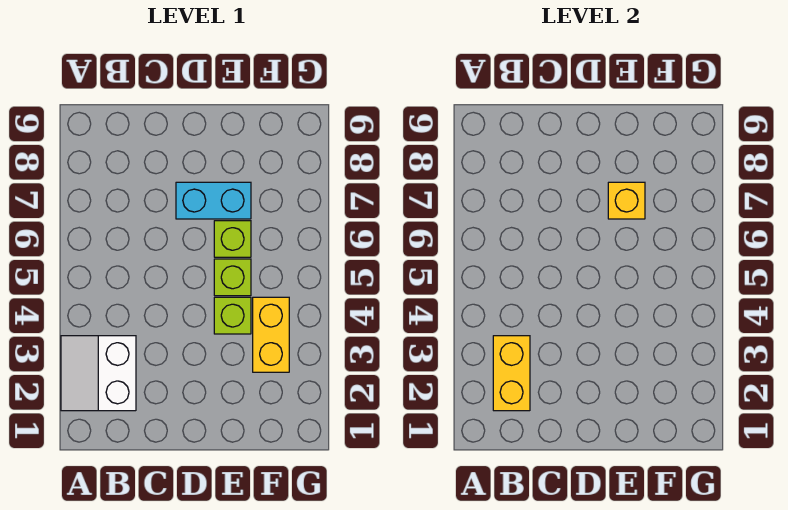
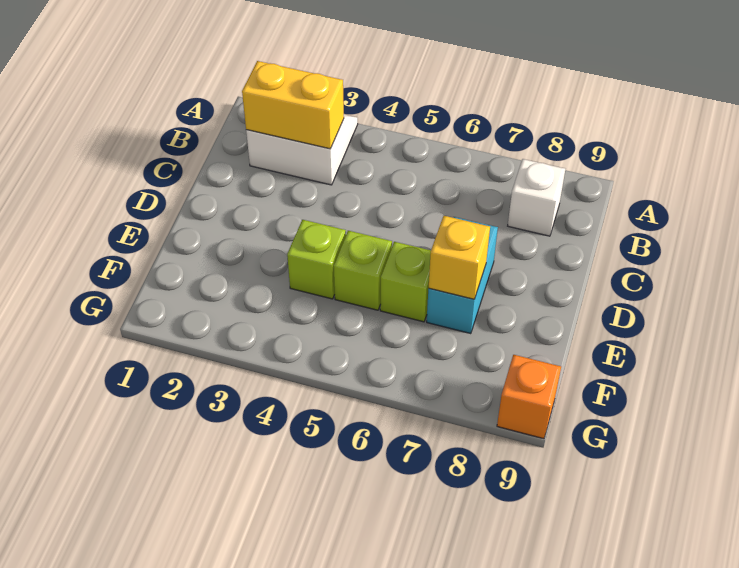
none -> white brick B8 level 1
yellow brick F3:F4 level 1 -> none
none -> orange brick G9 level 1

